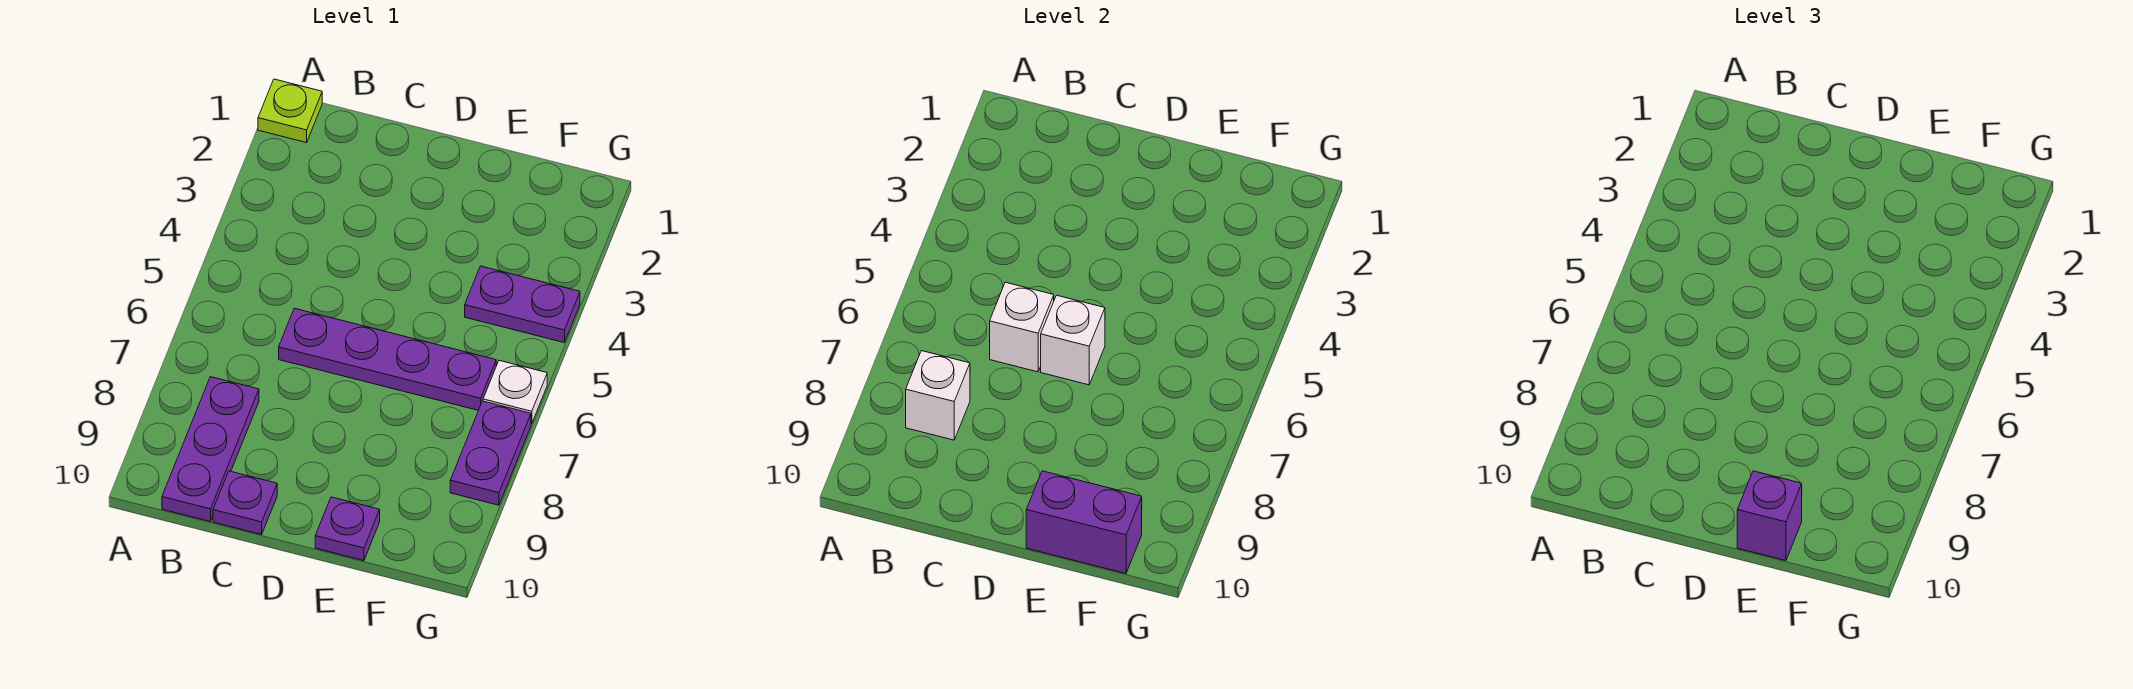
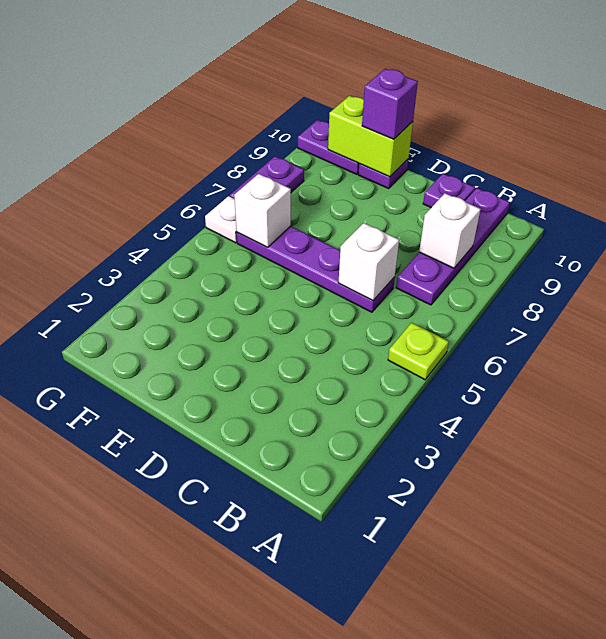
lime plate A1 level 1 -> lime plate A5 level 1
purple plate B8:B10 level 1 -> purple plate B7:B10 level 1
white brick D6 level 2 -> white brick F6 level 2
purple brick E10:F10 level 2 -> lime brick E10:F10 level 2
purple plate F4:G4 level 1 -> purple plate F10:G10 level 1

